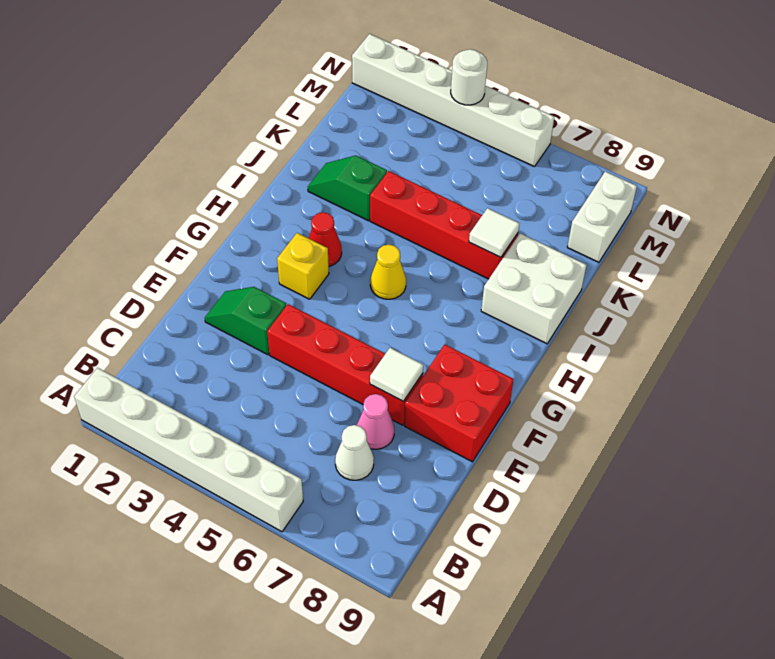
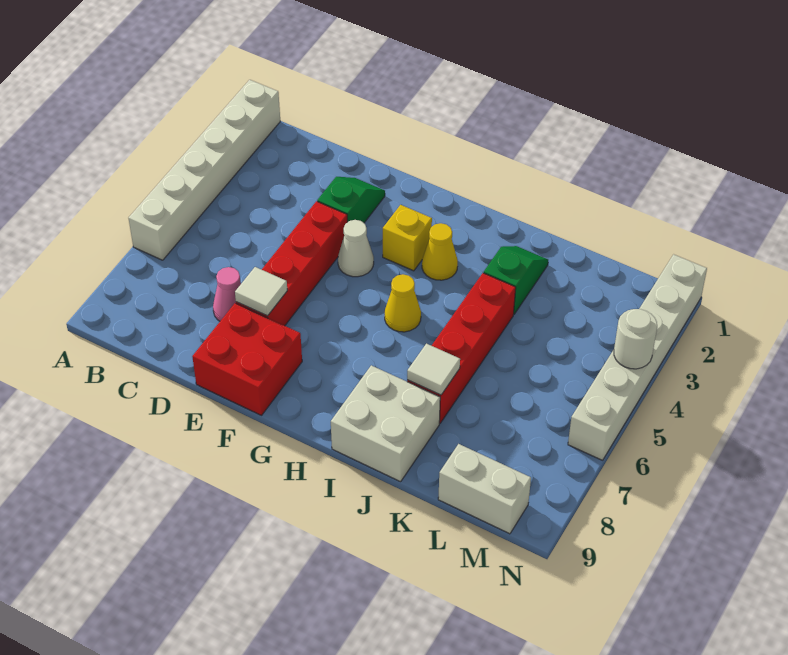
white cone C7 level 1 -> white cone F4 level 1
red cone H3 level 1 -> yellow cone H3 level 1

